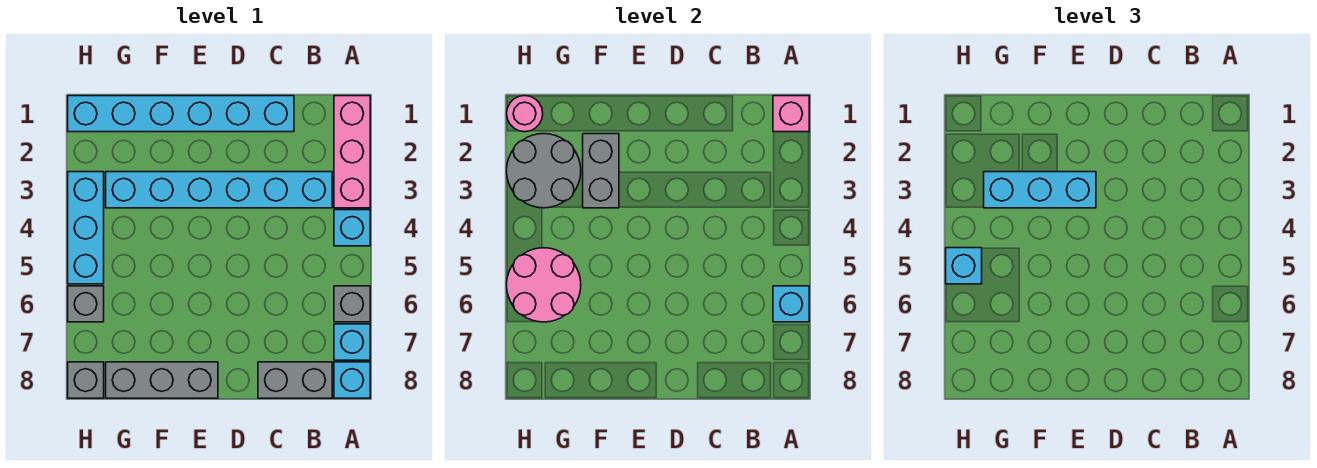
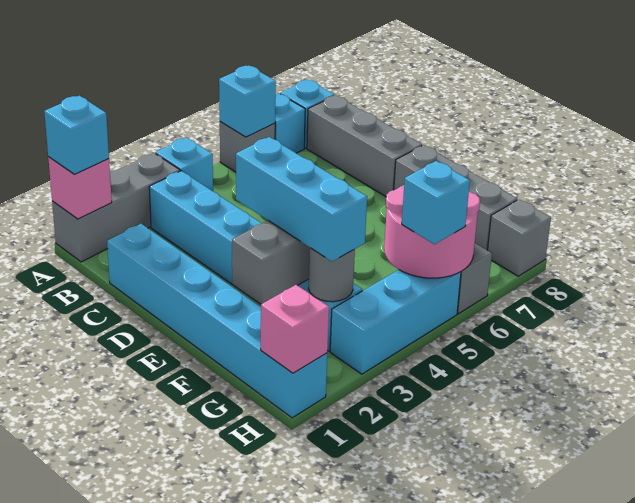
pink brick A1:A3 level 1 -> grey brick A1:A3 level 1
none -> cyan brick A1 level 3
grey brick B8:C8 level 1 -> grey brick B8:D8 level 1
grey round brick G2:H3 level 2 -> grey round brick G3 level 2
pink round brick H1 level 2 -> pink brick H1 level 2

